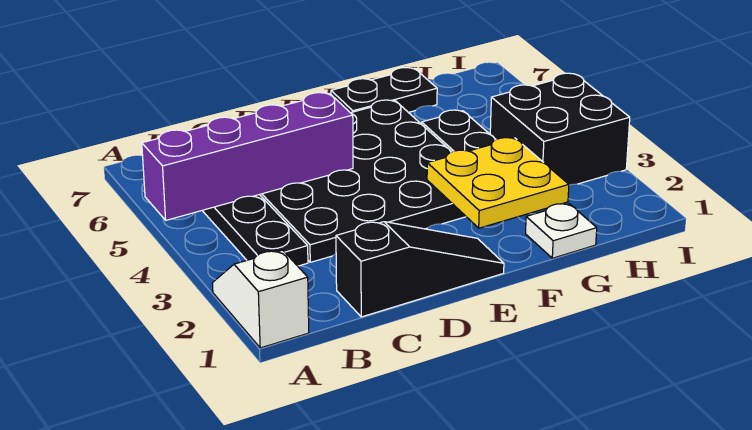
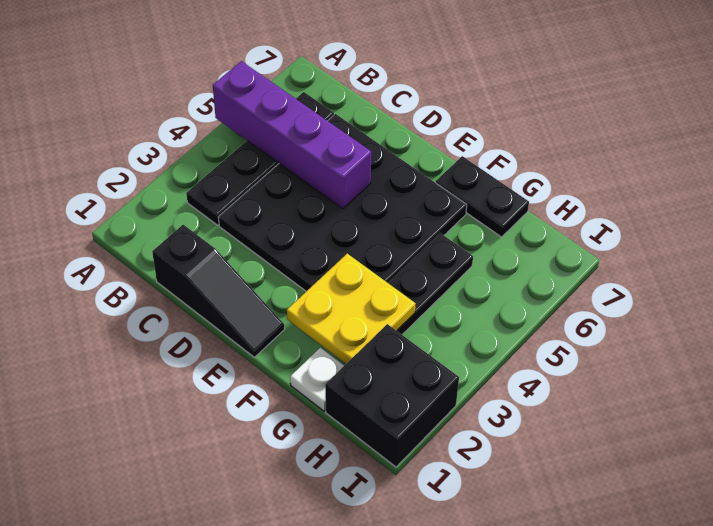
white slope A1:A2 level 1 top 1 -> none
black brick H3:I4 level 1 -> black brick H1:I2 level 1

